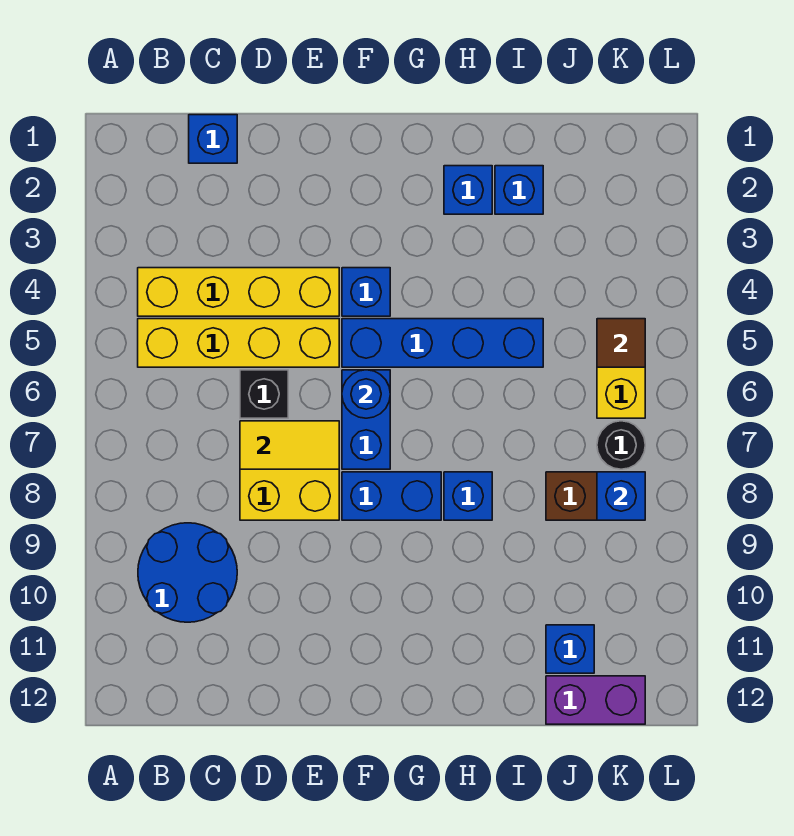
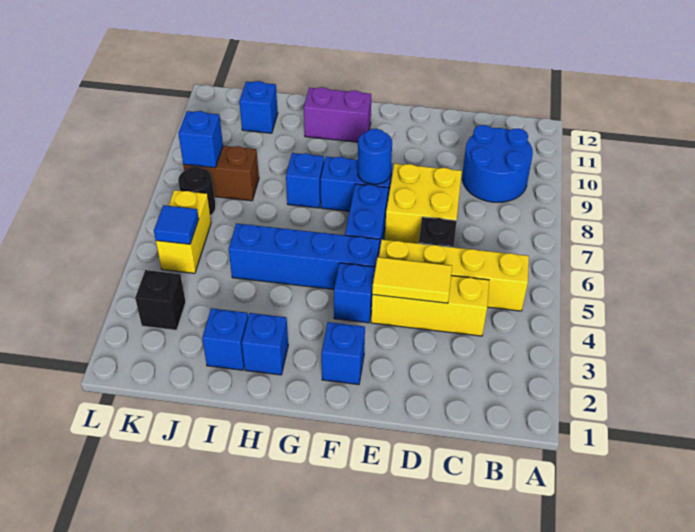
yellow brick B4:E4 level 1 -> yellow brick C4:E4 level 1
blue brick C1 level 1 -> blue brick F2 level 1
yellow tile D7:E7 level 2 -> yellow tile D4:E4 level 2
blue round brick F6 level 2 -> blue round brick F8 level 2
purple brick J12:K12 level 1 -> purple brick G11:H11 level 1
none -> black brick K3 level 1
brown tile K5 level 2 -> blue tile K5 level 2

